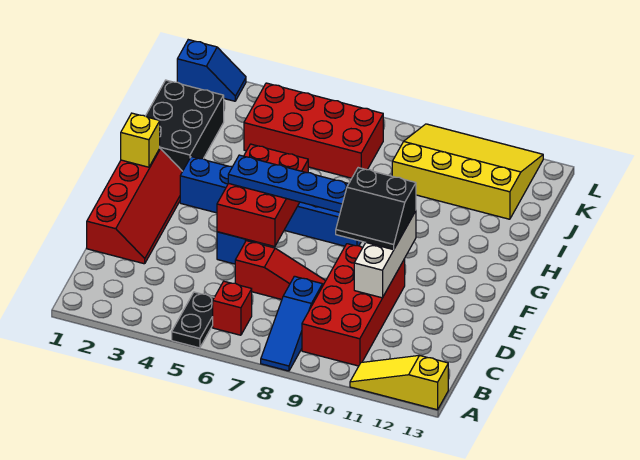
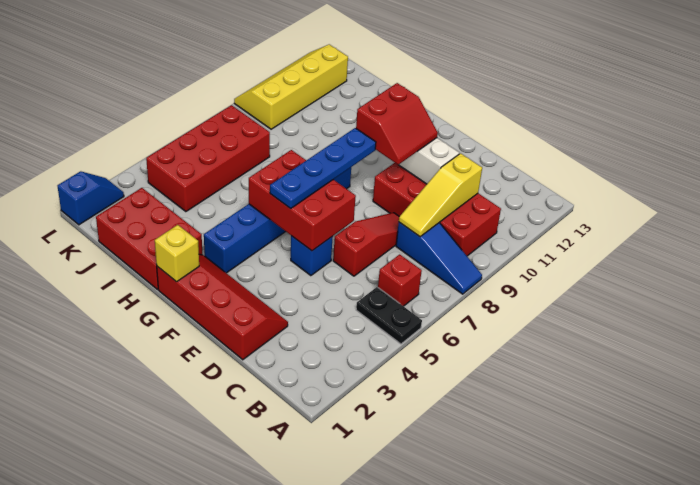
yellow slope A11:A13 level 1 top 13 -> yellow slope C8:C10 level 2 top 10
black slope E9:F10 level 3 top F -> red slope E9:F10 level 3 top F
black brick H1:J2 level 1 -> red brick H1:J2 level 1
yellow slope J9:L12 level 1 top J -> yellow slope K9:L12 level 1 top K

